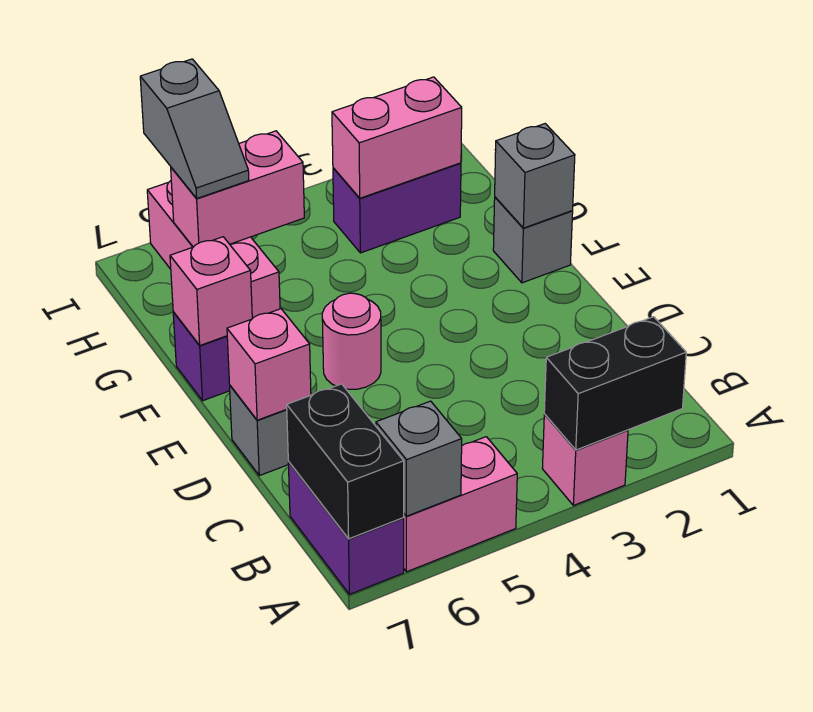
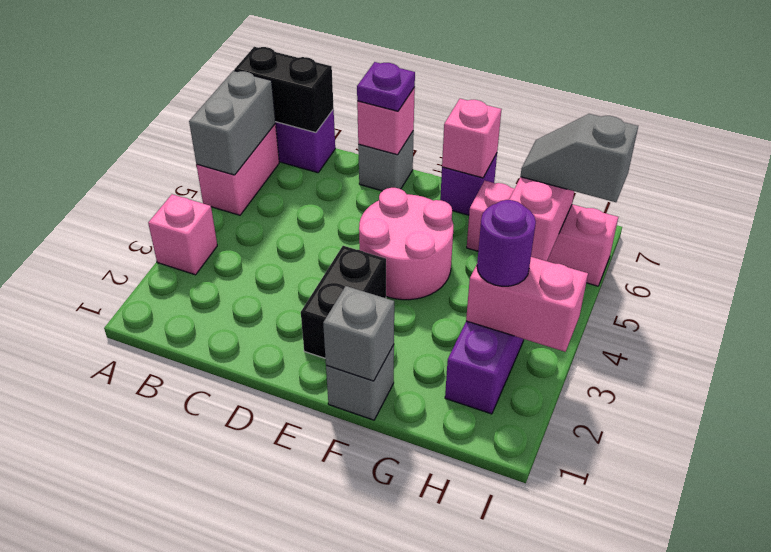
black brick A2:A3 level 2 -> black brick E2:E3 level 1
grey brick A6 level 2 -> grey brick A5:A6 level 2
none -> purple plate D7 level 3
pink round brick E5 level 1 -> pink round brick E4:F5 level 1
pink brick H2:H3 level 2 -> pink brick H3:I3 level 2
none -> purple round brick H3 level 3

